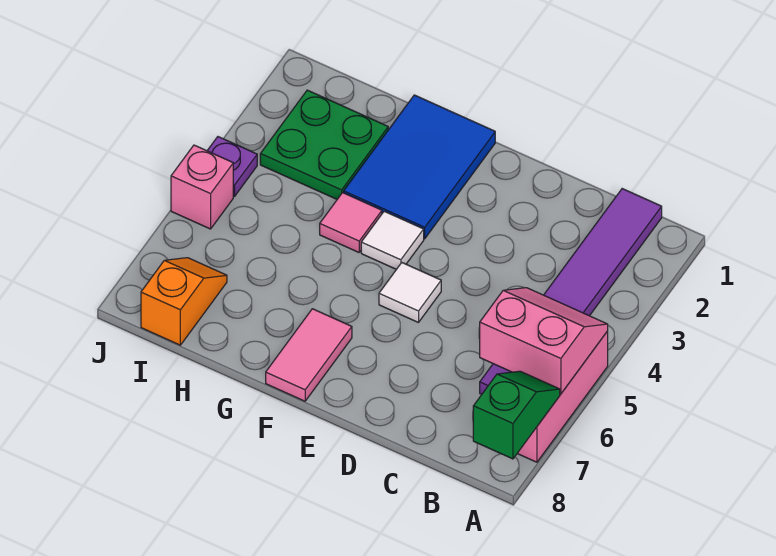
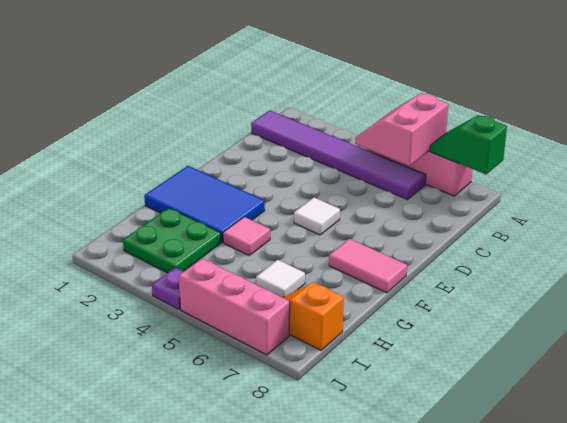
white tile F4 level 1 -> white tile H6 level 1
pink brick J5 level 1 -> pink brick J5:J7 level 1

